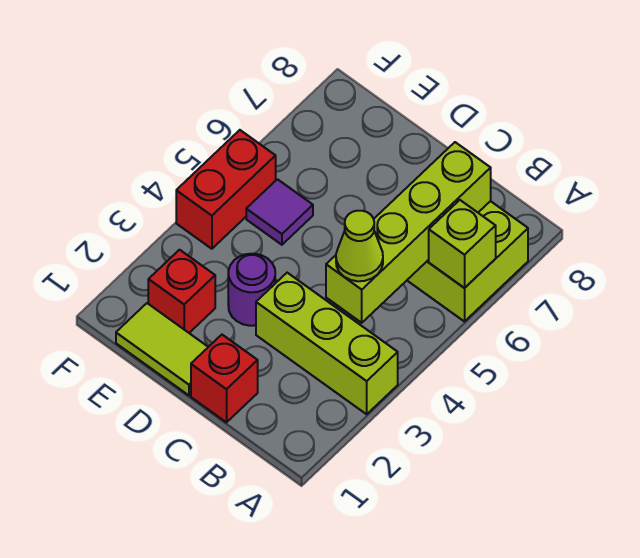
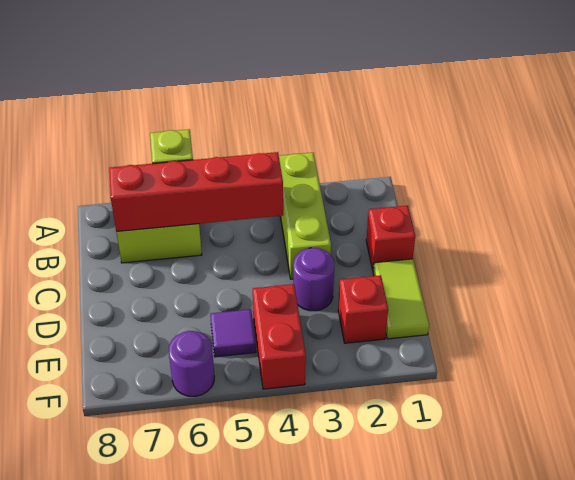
lime brick B4:B7 level 2 -> red brick B4:B7 level 2
lime cone B4 level 3 -> none
red brick F4:F5 level 1 -> red brick E4:F4 level 1
none -> purple round brick F6 level 1

